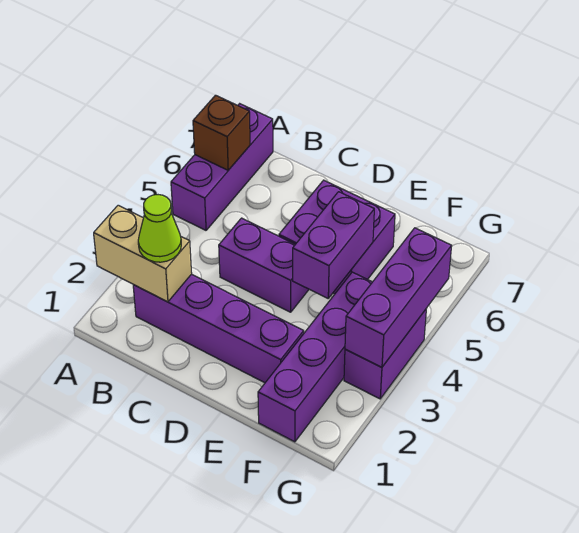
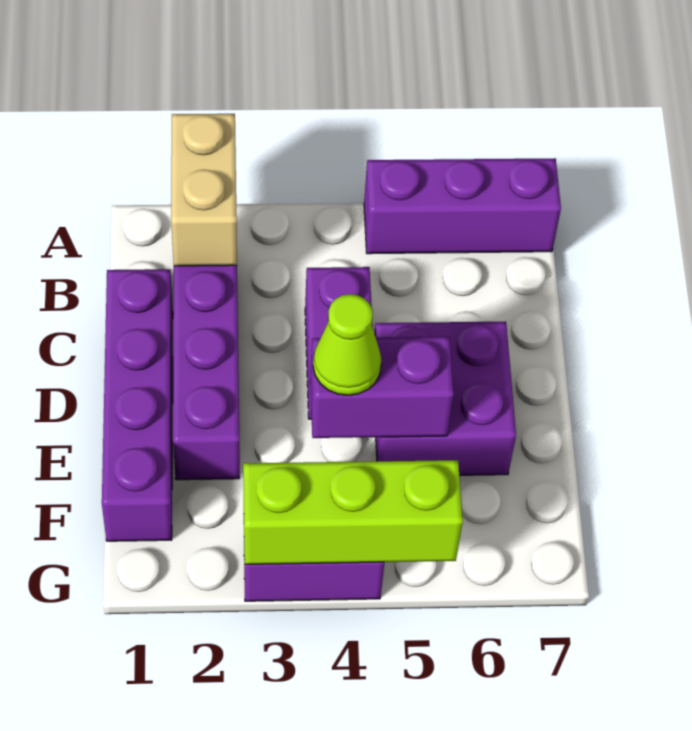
brown brick A6 level 2 -> none
lime cone B2 level 3 -> lime cone E4 level 3
purple brick F1:F4 level 1 -> purple brick C1:F1 level 1
purple brick G3:G5 level 2 -> lime brick G3:G5 level 2

